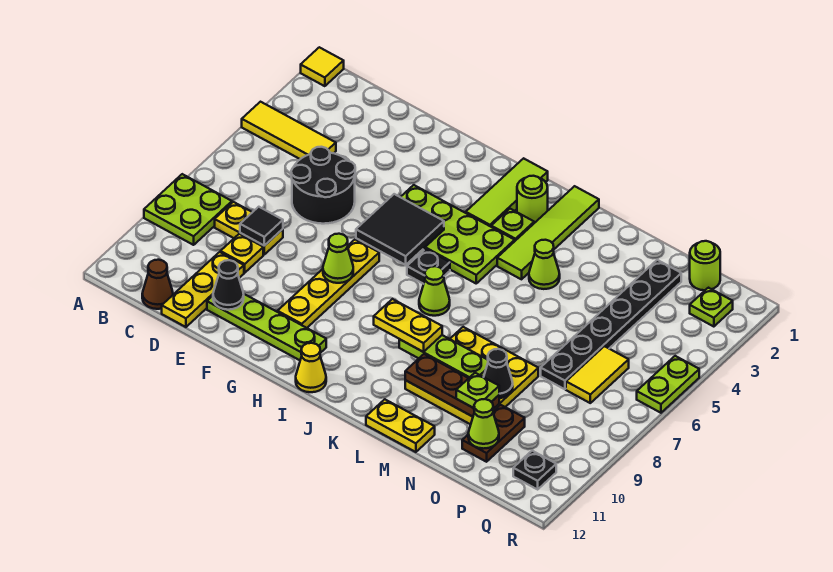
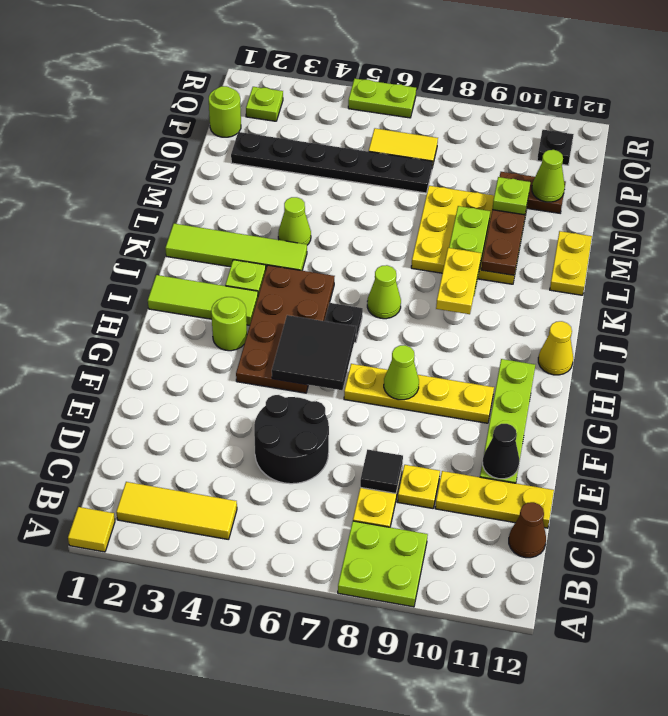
yellow tile A4:C4 level 1 -> yellow tile B2:B4 level 1
lime plate G4:J5 level 1 -> brown plate G4:J5 level 1
lime round brick J2 level 1 -> lime round brick H3 level 1
black cone N9 level 2 -> none

